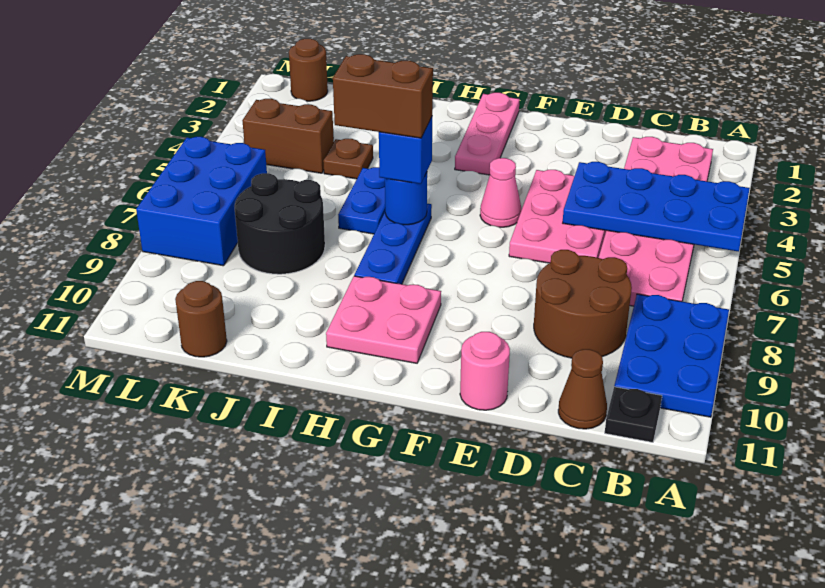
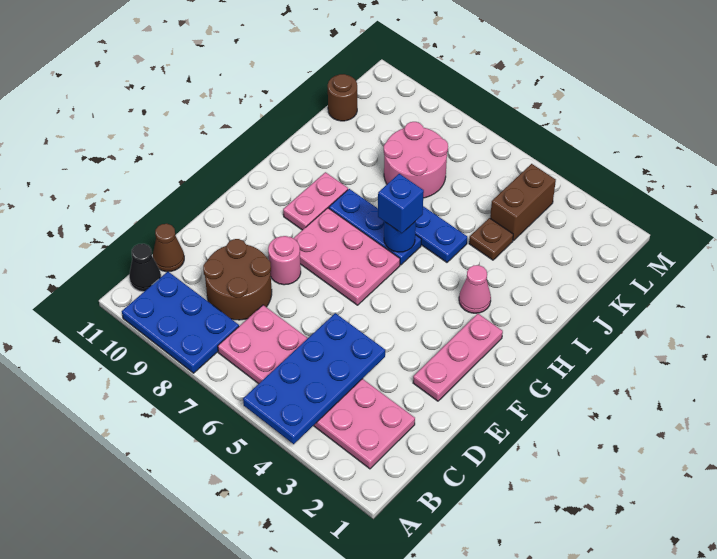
black plate B11 level 1 -> black cone B11 level 1
pink plate D4:E6 level 1 -> pink plate F6:G8 level 1
pink round brick E11 level 1 -> pink round brick E8 level 1
pink cone F5 level 1 -> pink cone H3 level 1
pink plate G1:G3 level 1 -> pink plate E2:G2 level 1
pink plate G9:H10 level 1 -> pink plate G9:H9 level 1
brown brick H6:I6 level 4 -> none
black round brick J7:K8 level 1 -> pink round brick J7:K8 level 1
brown round brick L1 level 1 -> none
blue brick L6:M8 level 1 -> none

